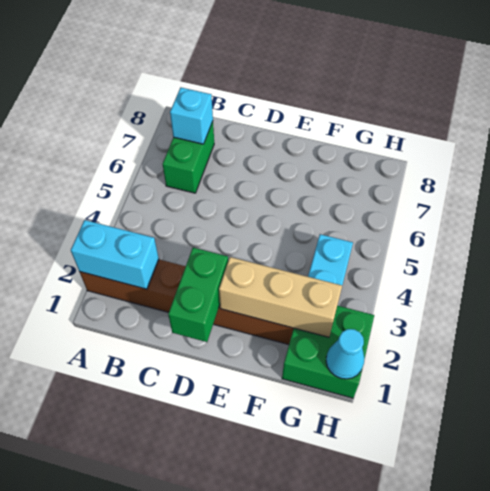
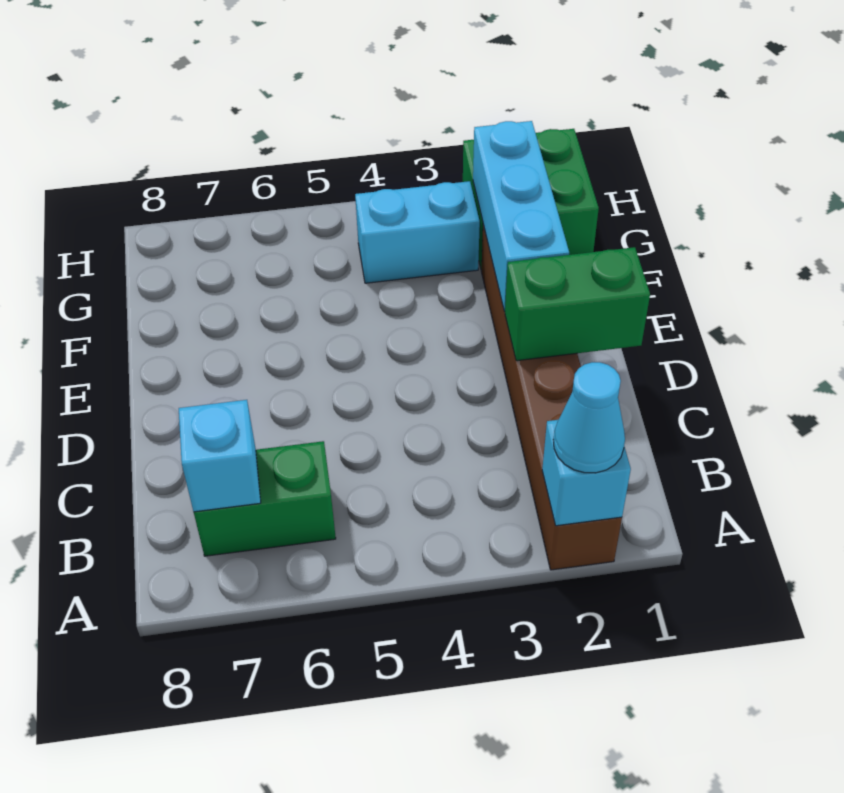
cyan brick A2:B2 level 2 -> cyan brick A2 level 2
tan brick E2:G2 level 2 -> cyan brick E2:G2 level 2
cyan cone H1 level 2 -> cyan cone A2 level 3

